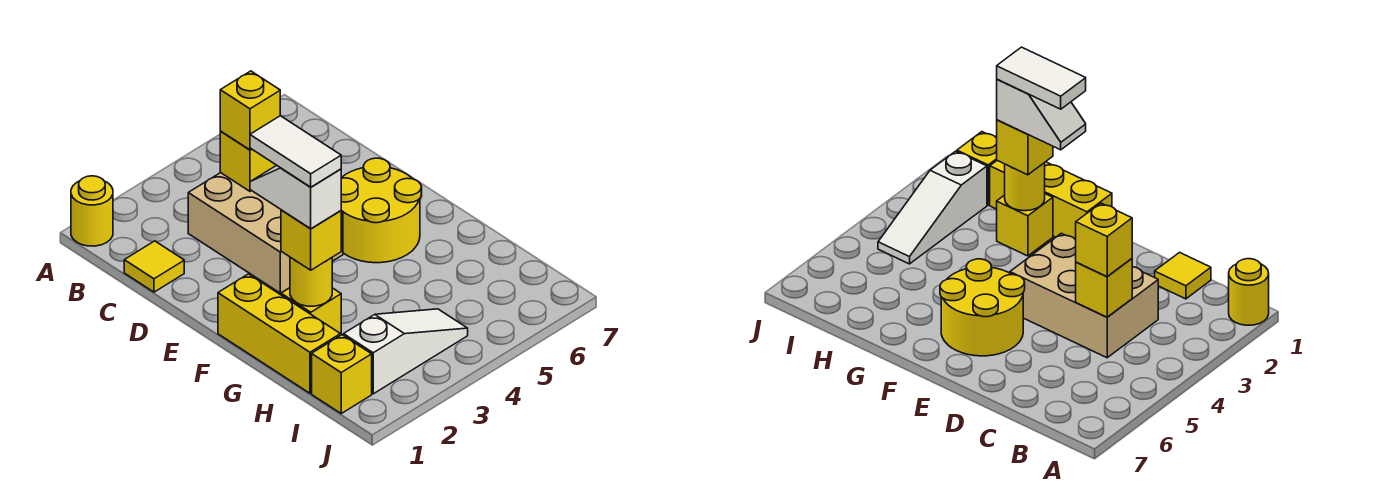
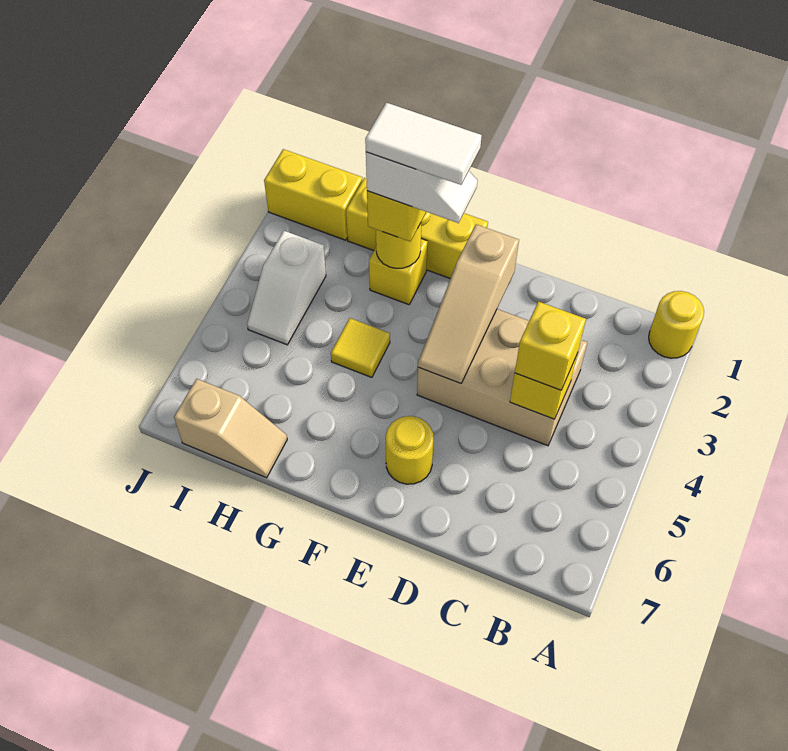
yellow tile C1 level 1 -> yellow tile G4 level 1
none -> tan slope E2:E4 level 2 top 2
yellow round brick E5:F6 level 1 -> yellow round brick E6 level 1
none -> tan slope H7:I7 level 1 top I
yellow brick I1 level 1 -> yellow brick I1:J1 level 1
white slope I2:I4 level 1 top 2 -> white slope I3:I4 level 1 top 3

